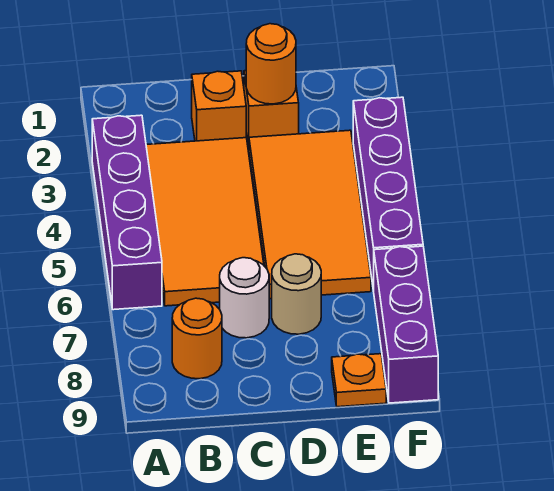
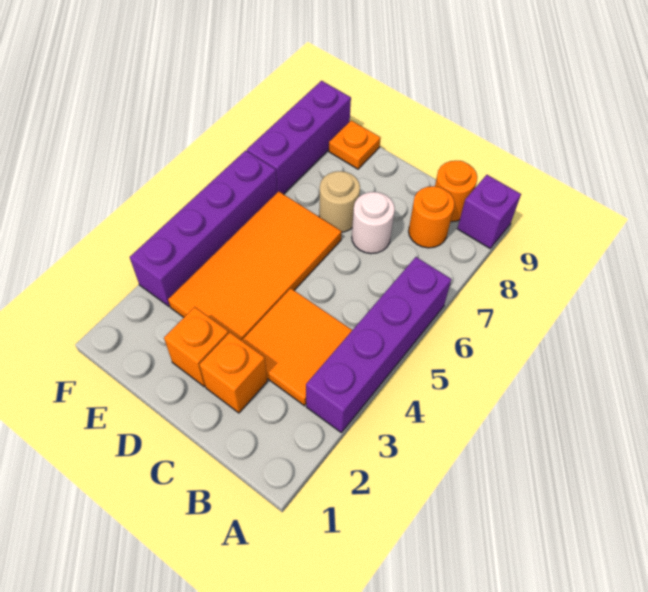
none -> purple brick A9 level 1
orange tile B3:C6 level 1 -> orange tile B3:C4 level 1
orange round brick D2 level 2 -> orange round brick B9 level 1

